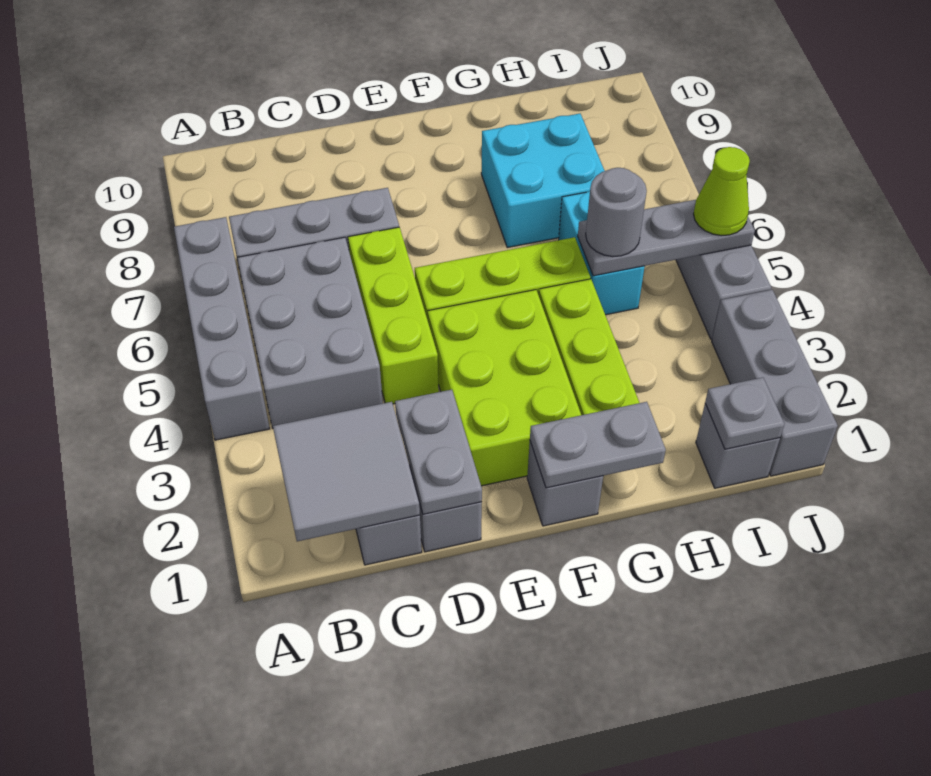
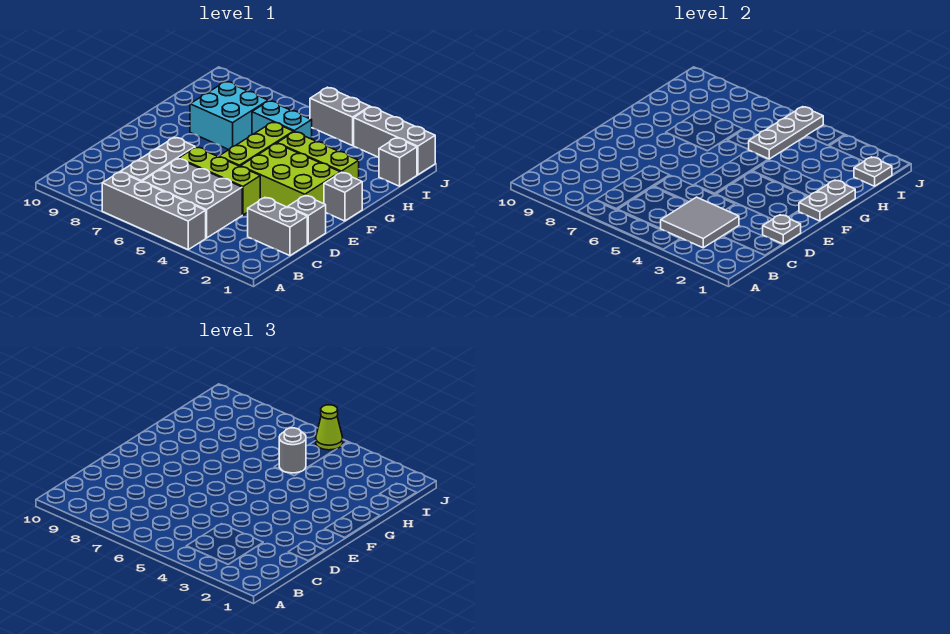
grey tile B1:C2 level 2 -> grey tile B3:C4 level 2
grey plate D1:D2 level 2 -> grey plate D1 level 2

